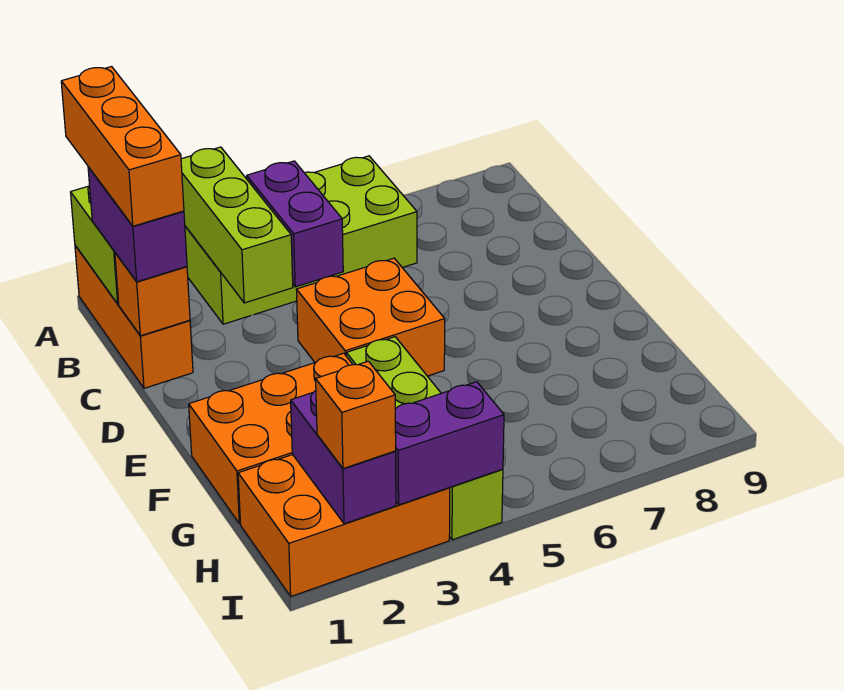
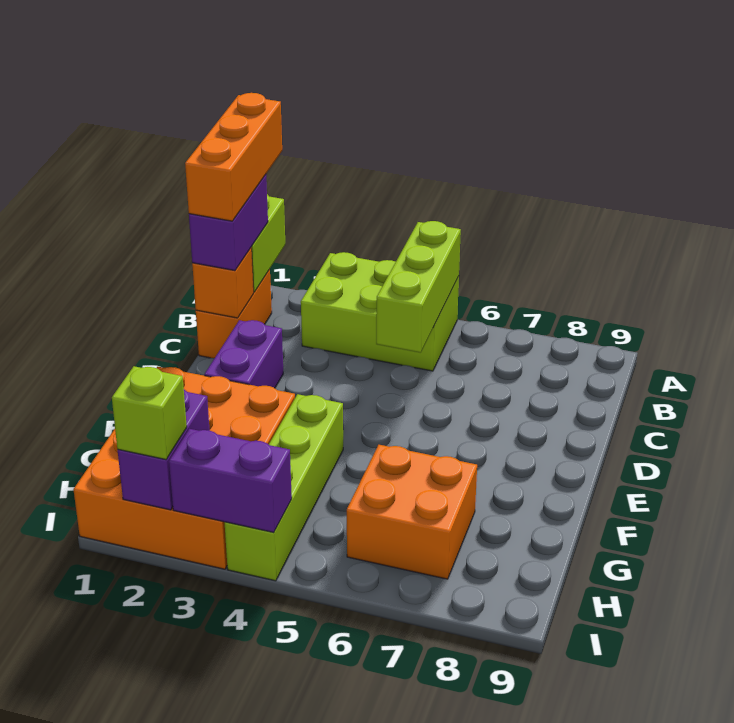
orange brick A1:C1 level 1 -> orange brick B1:C1 level 1
lime brick A3:B6 level 1 -> lime brick A3:B5 level 1
lime brick A3:C3 level 2 -> lime brick A5:C5 level 2
purple brick B4:C4 level 2 -> purple brick D2:E2 level 1
orange brick D4:E5 level 1 -> orange brick G6:H7 level 1
orange brick I2 level 3 -> lime brick I2 level 3

